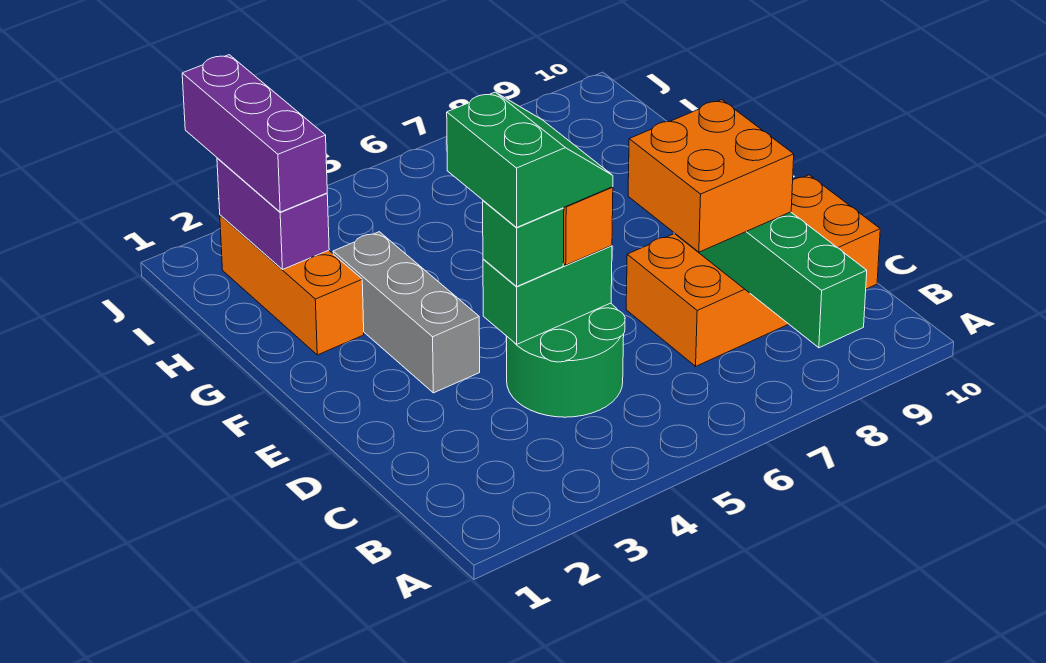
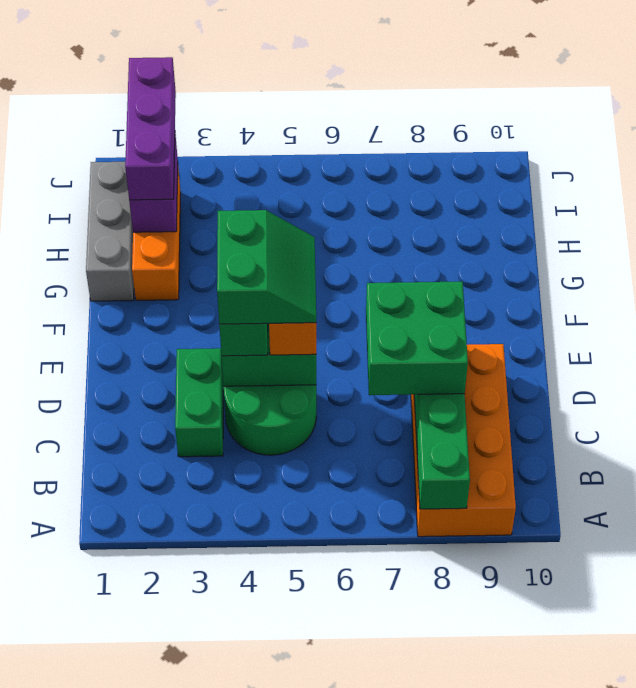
none -> green brick C3:D3 level 1
orange brick C7:D10 level 1 -> orange brick A8:D9 level 1
orange brick C7:D8 level 3 -> green brick C7:D8 level 3
grey brick E3:G3 level 1 -> grey brick G1:I1 level 1

